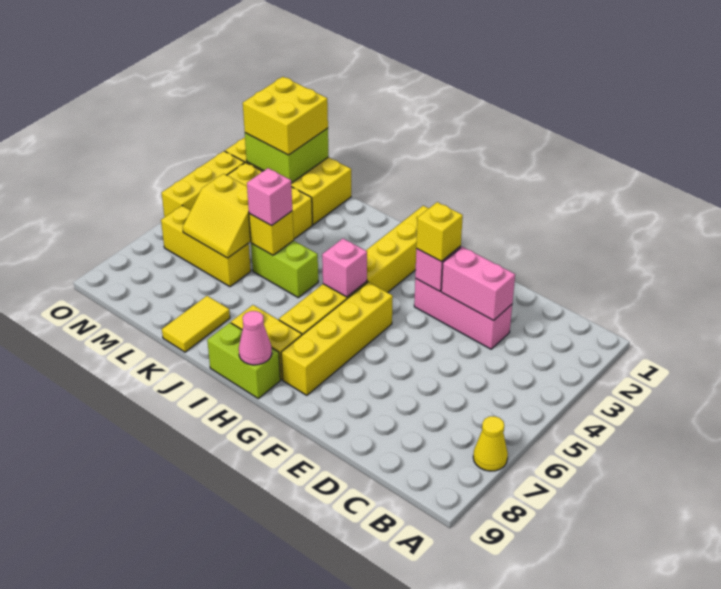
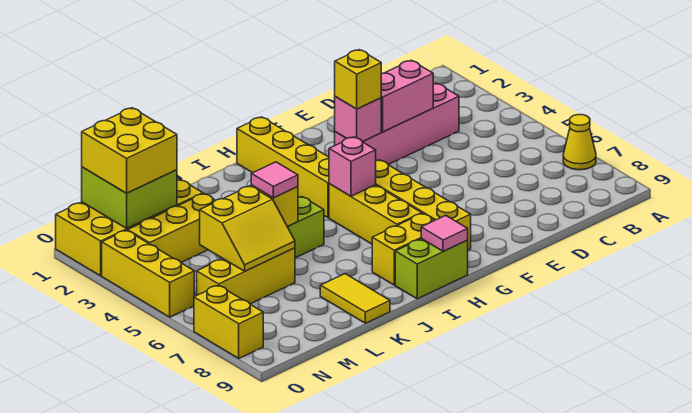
pink brick D3:F3 level 1 -> pink brick C3:F3 level 1
pink cone H9 level 2 -> pink tile H9 level 2
pink brick K5 level 3 -> pink tile K5 level 3
none -> yellow brick O7:O8 level 1

